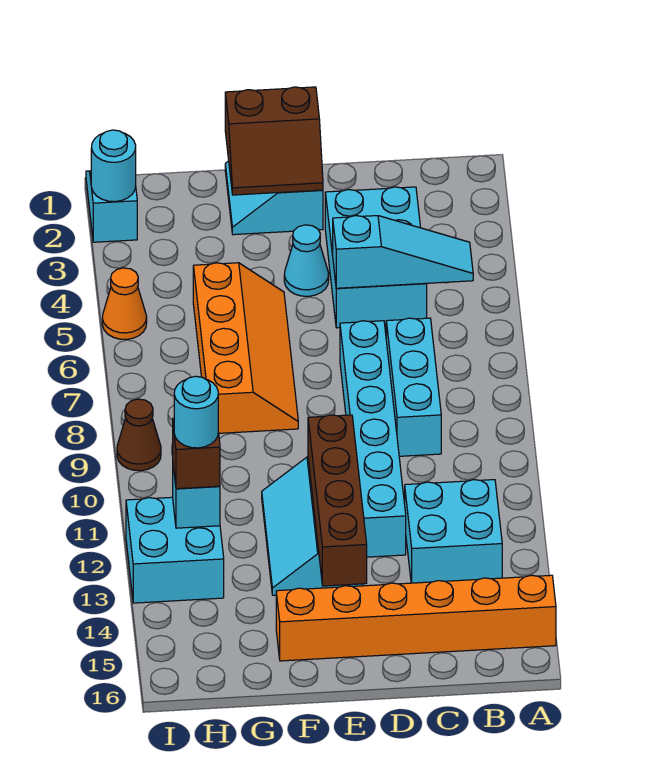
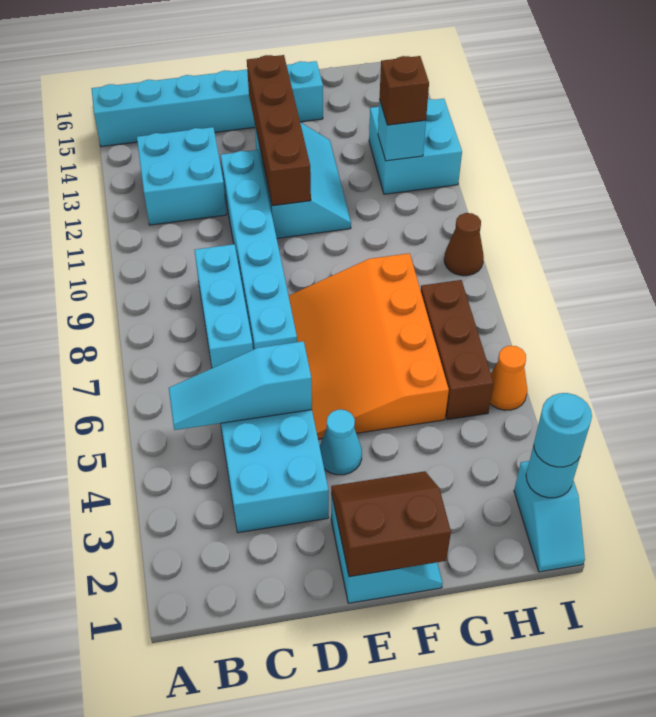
orange brick A15:F15 level 1 -> cyan brick A15:F15 level 1
orange slope F5:G8 level 1 top G -> orange slope E5:G8 level 1 top G
none -> brown brick H5:H7 level 1
cyan round brick H12 level 4 -> cyan round brick I2 level 3

